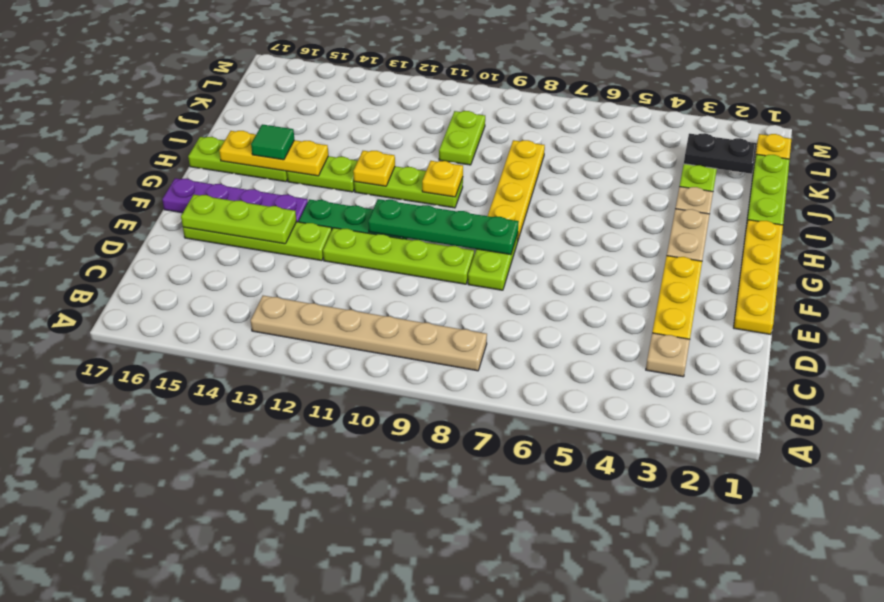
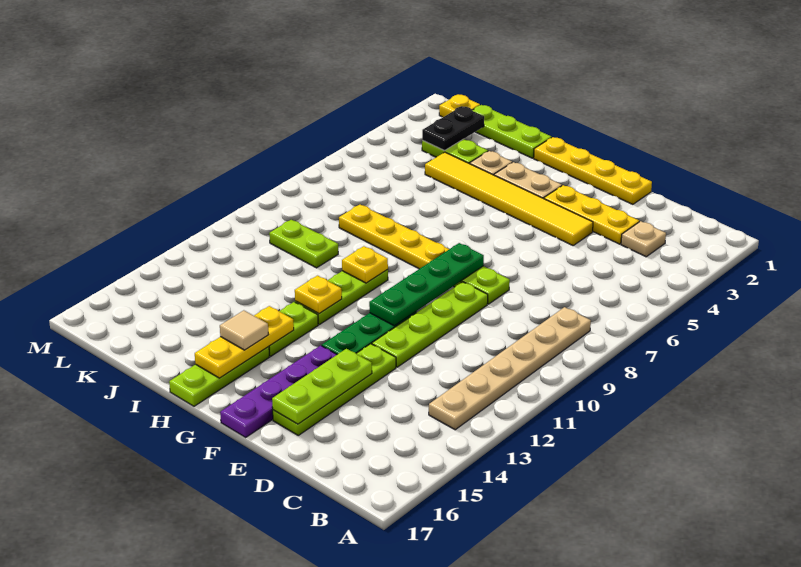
none -> yellow tile E4:J4 level 1
green tile H15 level 3 -> tan tile H15 level 3

